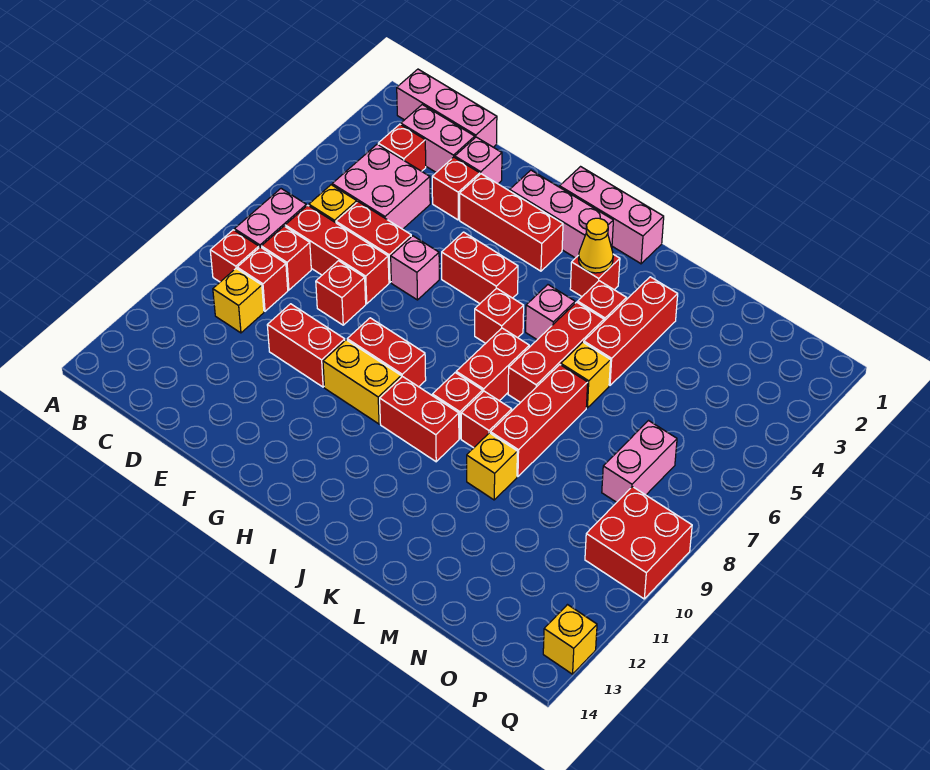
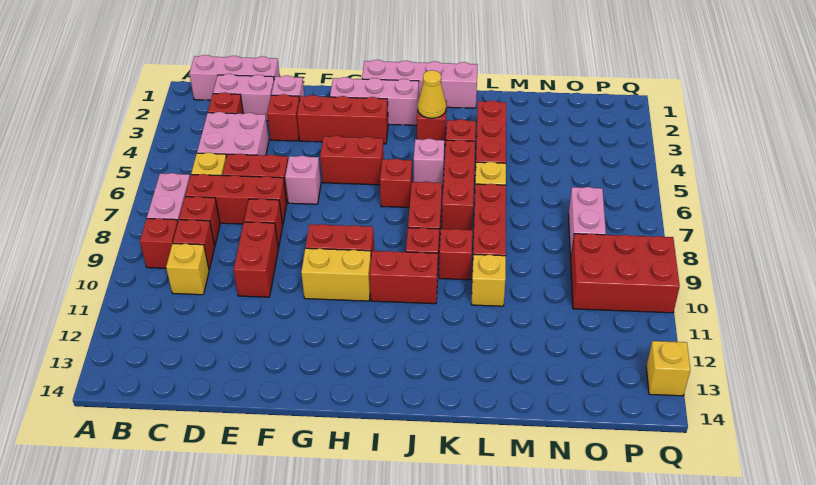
red brick E10:F10 level 1 -> red brick E9:E10 level 1
pink brick H1:J1 level 1 -> pink brick H1:K1 level 1
red brick P9:Q10 level 1 -> red brick O9:Q10 level 1

